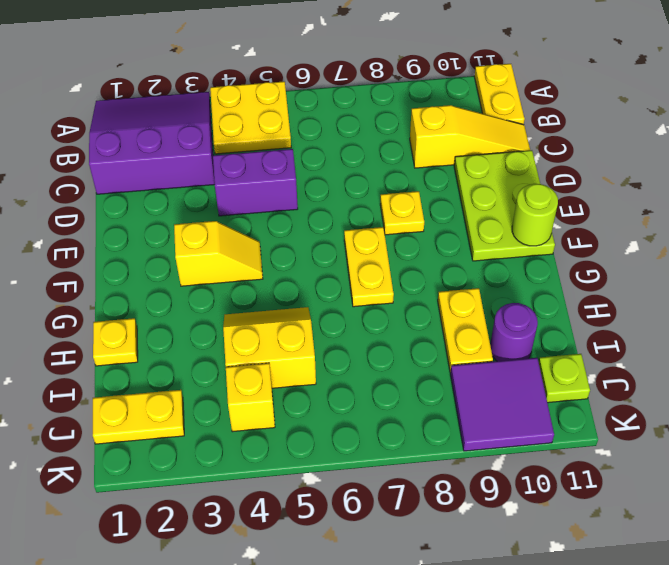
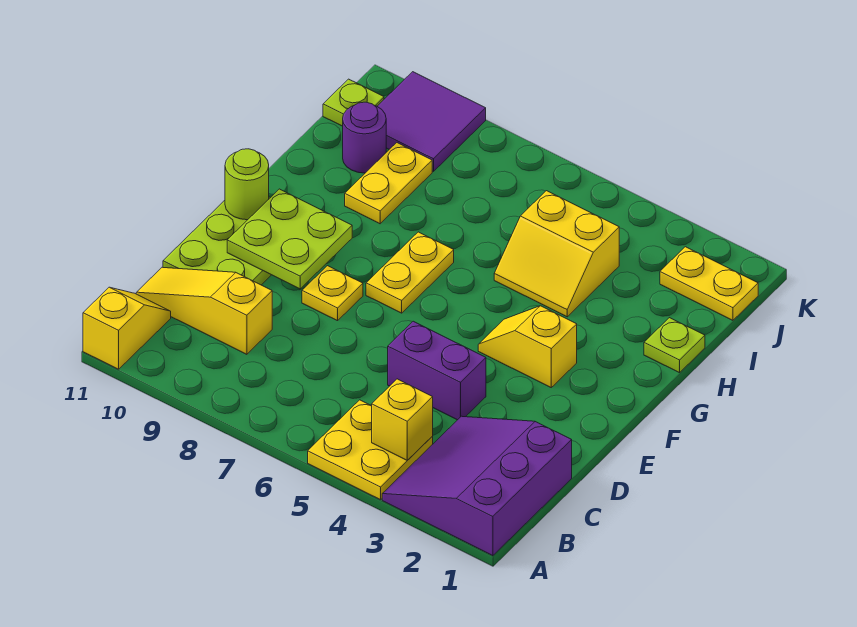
purple slope A1:C3 level 1 top C -> purple slope A1:C3 level 1 top 1
yellow plate A11:B11 level 1 -> yellow slope A11:B11 level 1 top A
none -> lime plate E9:F10 level 2
yellow plate H1 level 1 -> lime plate H1 level 1
yellow brick J4 level 1 -> yellow brick B4 level 2

